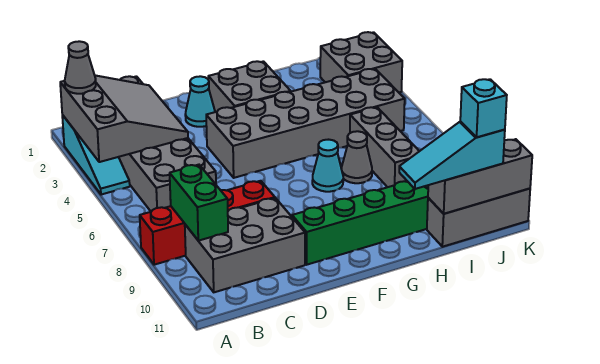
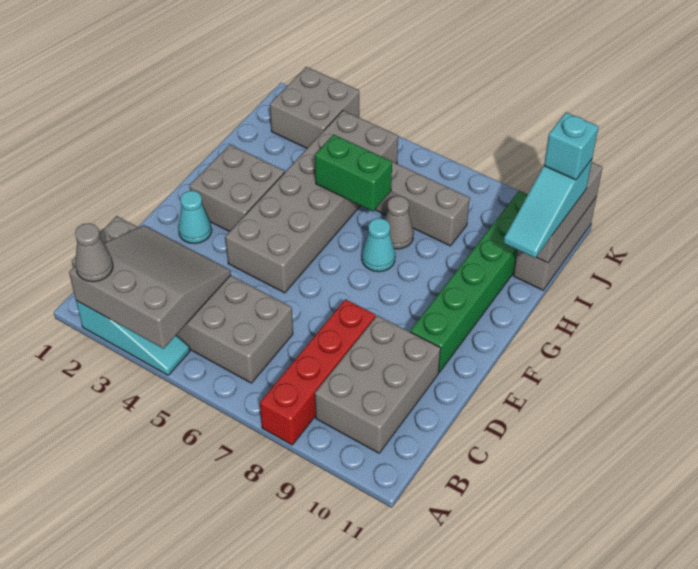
green brick B8:B9 level 2 -> green brick H5:H6 level 2

